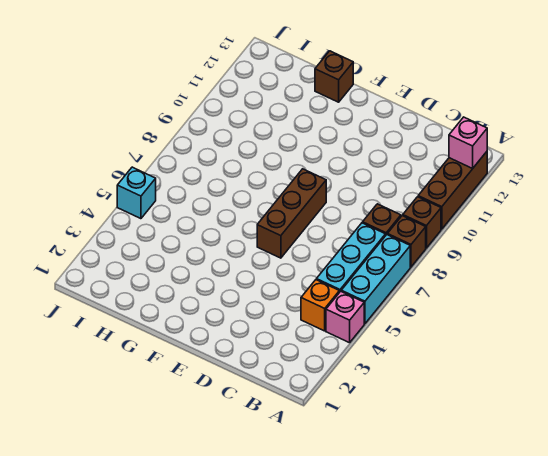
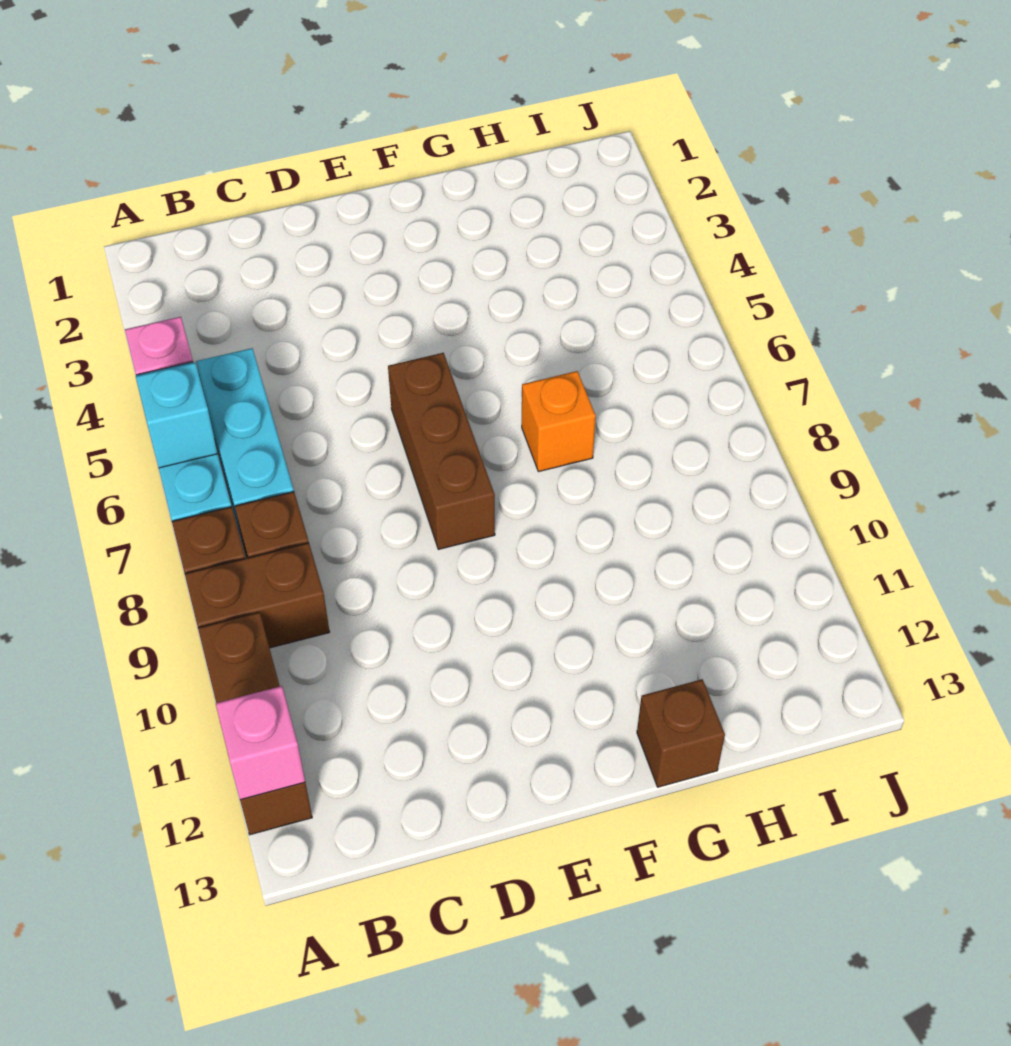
brown brick A9 level 1 -> brown brick A9:B9 level 1
orange brick B4 level 1 -> orange brick G7 level 1
cyan brick J5 level 1 -> cyan brick A6 level 2

